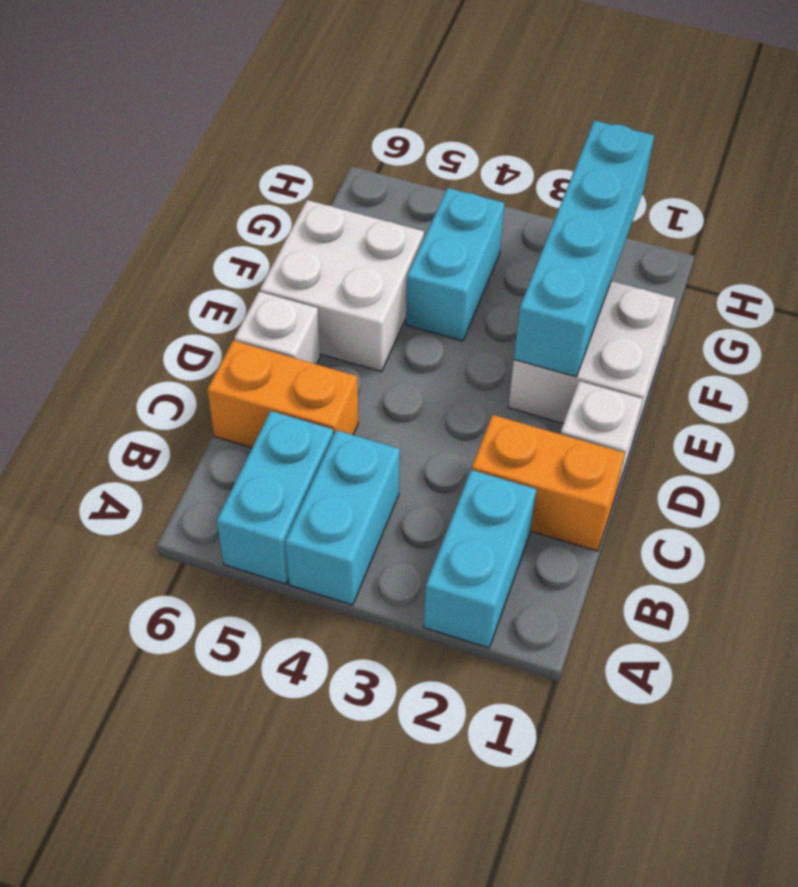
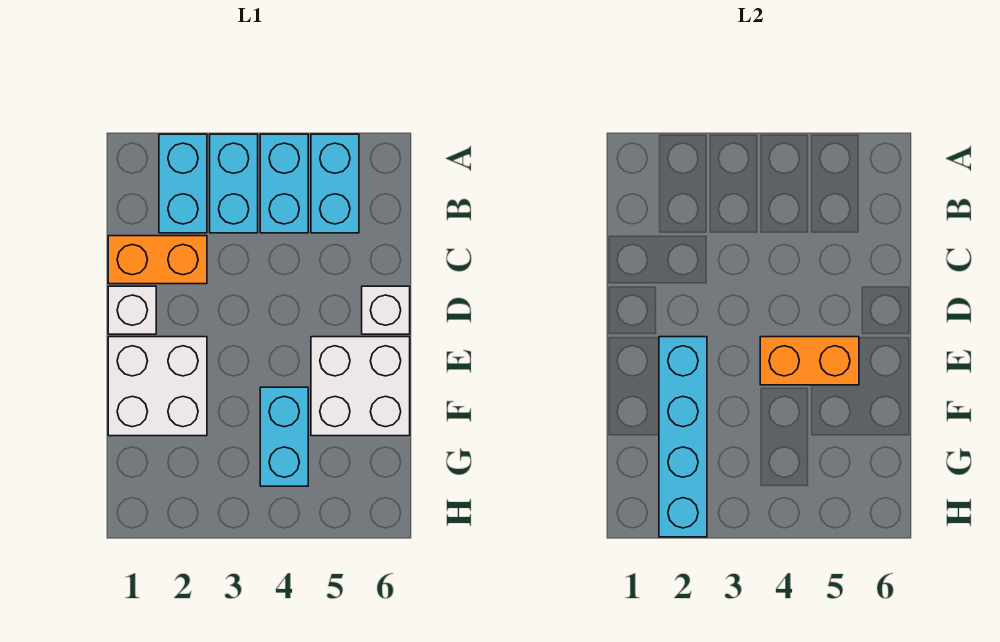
none -> cyan brick A3:B3 level 1
orange brick C5:C6 level 1 -> orange brick E4:E5 level 2

